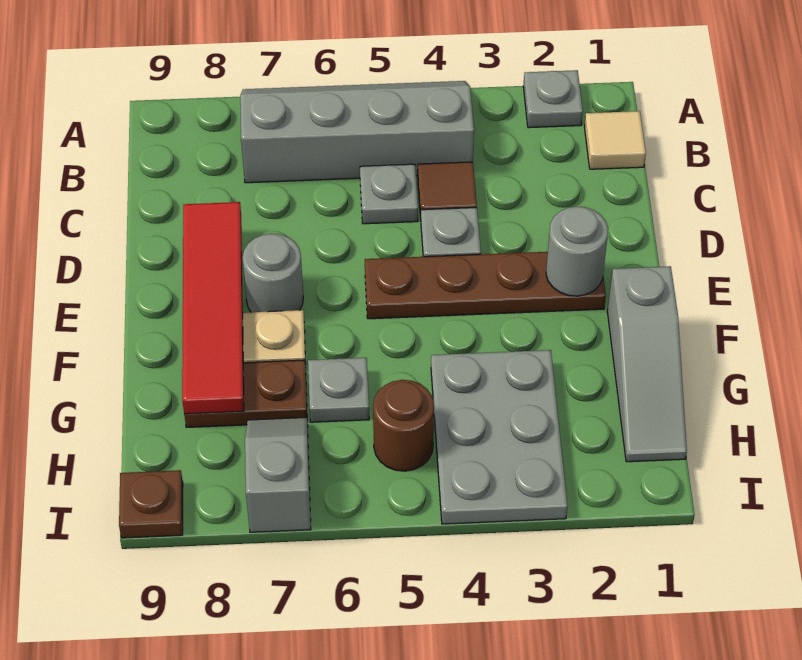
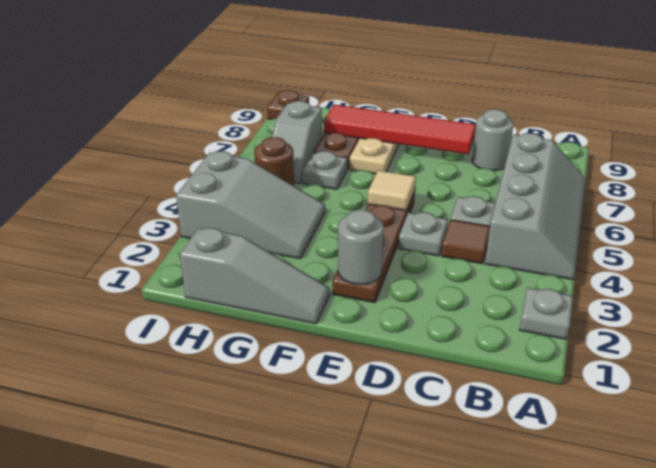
tan tile B1 level 1 -> tan tile E5 level 2
grey round brick E7 level 1 -> grey round brick C8 level 1
grey slope F1:H1 level 1 top F -> grey slope F1:H1 level 1 top H
grey plate G3:I4 level 1 -> grey slope G3:I4 level 1 top I
grey slope H7:I7 level 1 top I -> grey slope H6:H7 level 1 top 7

